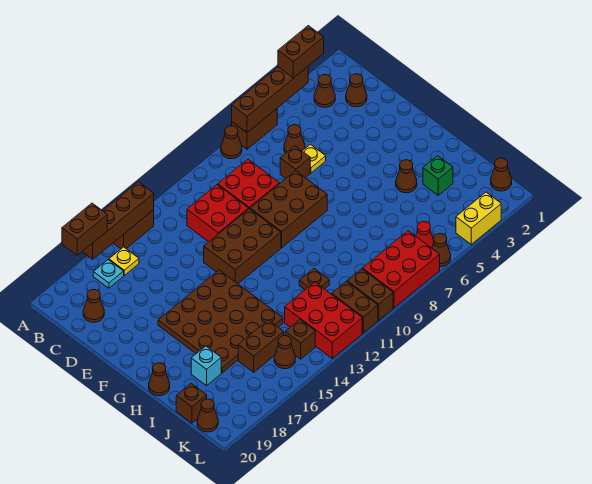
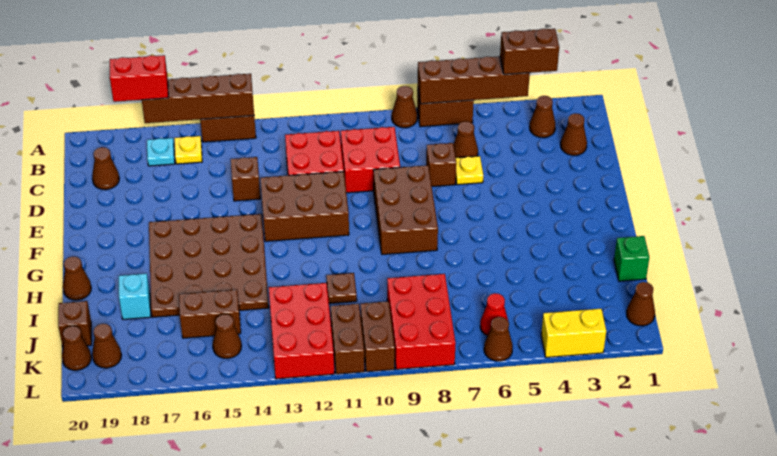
brown brick A17:A18 level 3 -> red brick A17:A18 level 3
brown brick E8:F10 level 1 -> brown brick E8:G9 level 1
brown cone H4 level 1 -> brown cone K19 level 1
green brick I3 level 1 -> green brick I1 level 1
red brick K7:L9 level 1 -> red brick J8:L9 level 1
brown brick K14 level 1 -> brown brick D14 level 1

